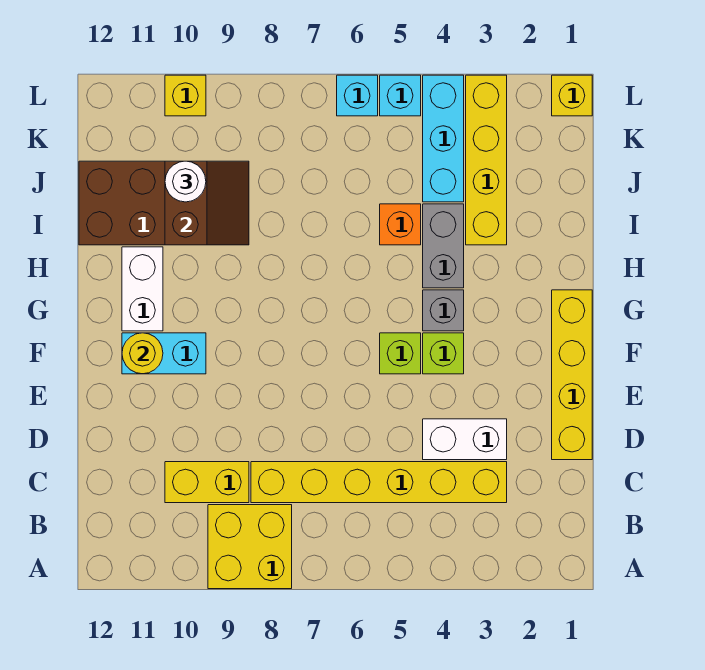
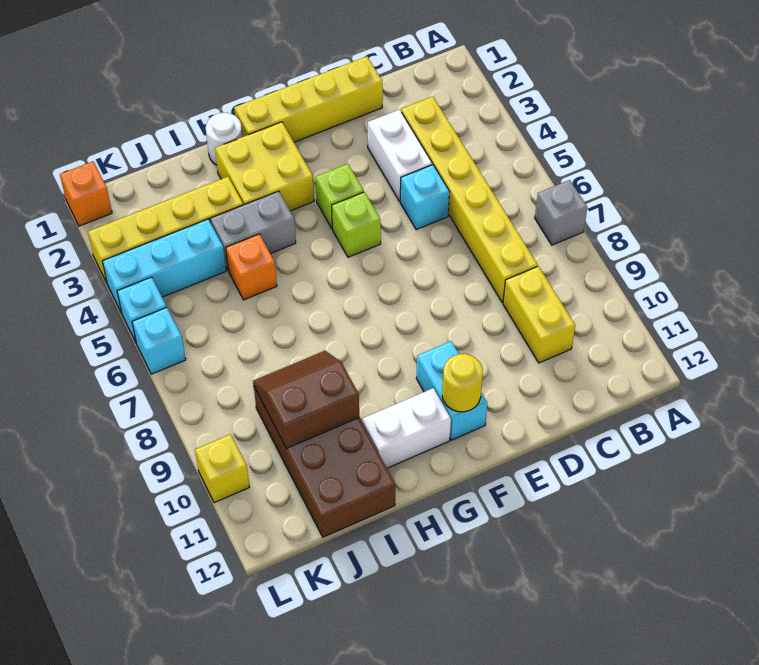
yellow brick A8:B9 level 1 -> yellow brick G2:H3 level 1
none -> cyan brick D5 level 1
grey brick G4 level 1 -> grey brick A7 level 1
white round brick J10 level 3 -> white round brick H1 level 1
yellow brick L1 level 1 -> orange brick L1 level 1

